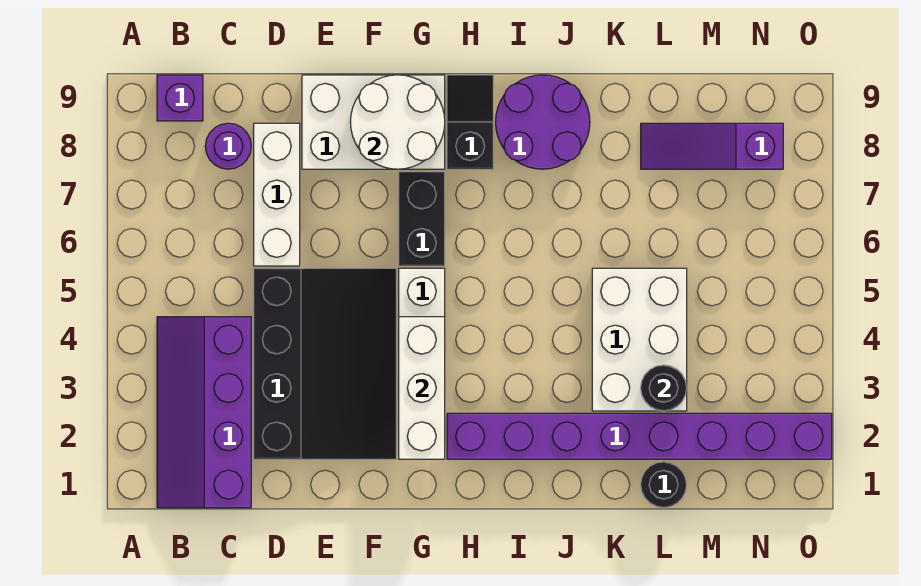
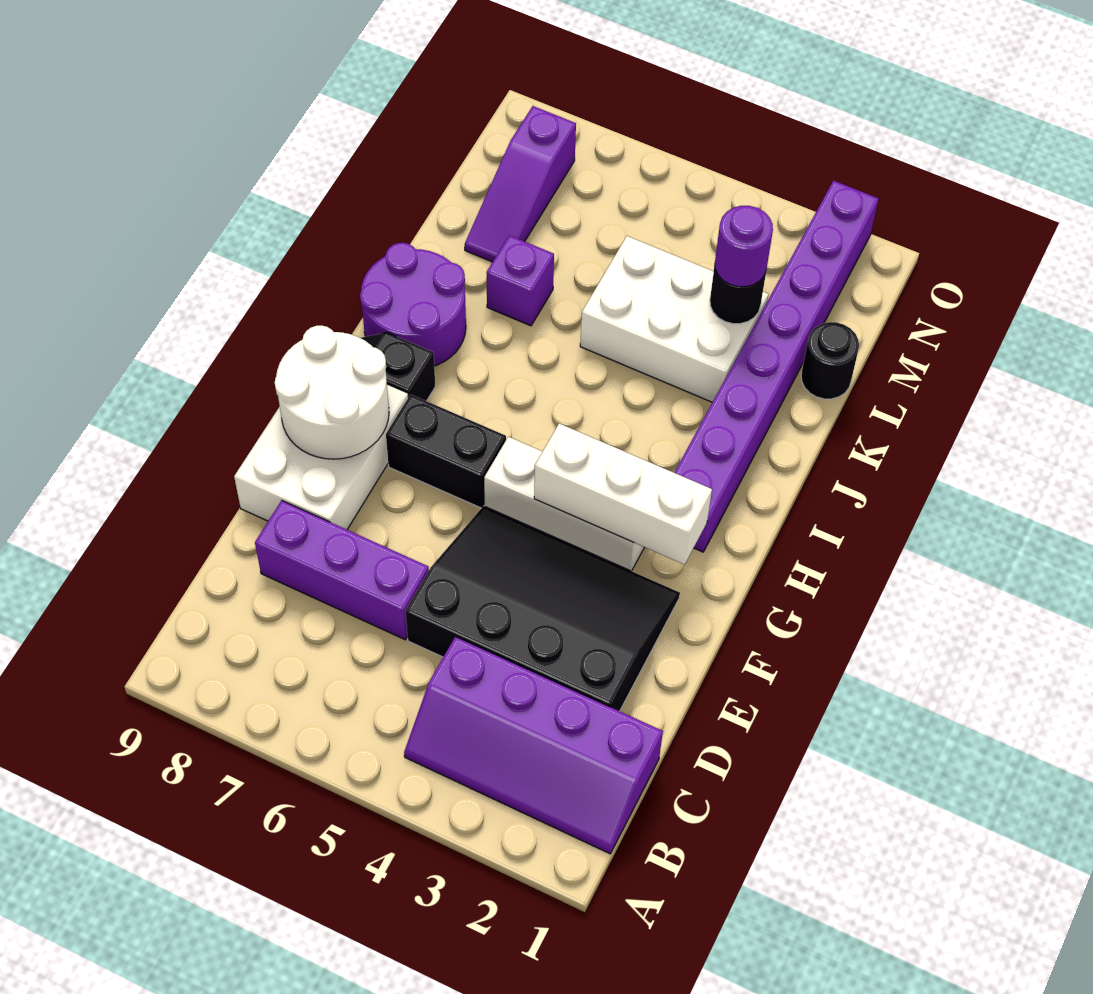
purple brick B9 level 1 -> purple brick K7 level 1
purple round brick C8 level 1 -> purple round brick L3 level 3
white brick D6:D8 level 1 -> purple brick D6:D8 level 1

